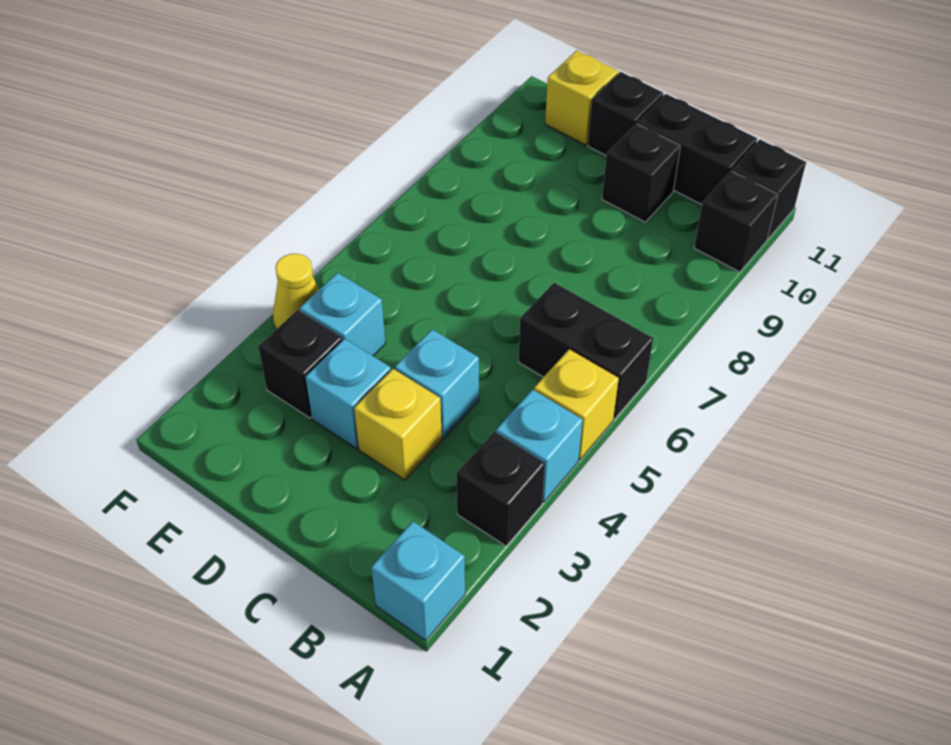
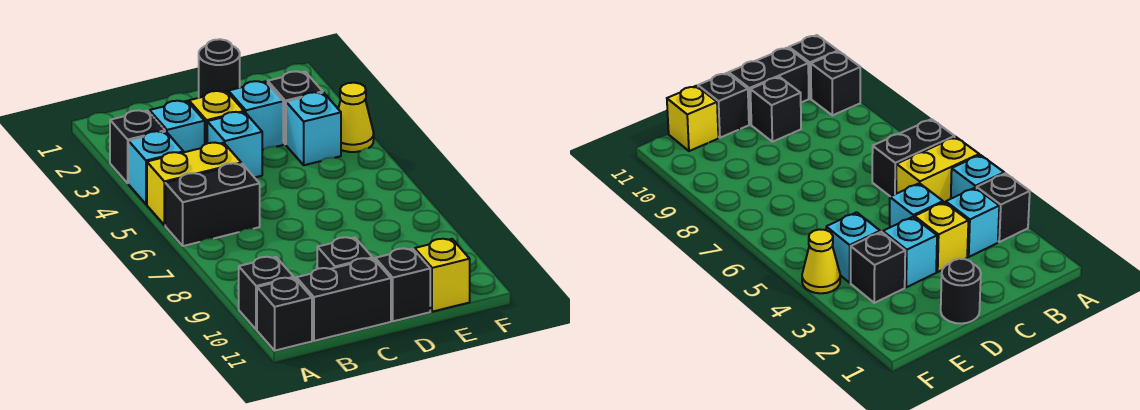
cyan brick A1 level 1 -> cyan brick B3 level 1
yellow brick A5 level 1 -> yellow brick A5:B5 level 1
none -> black round brick D1 level 1

